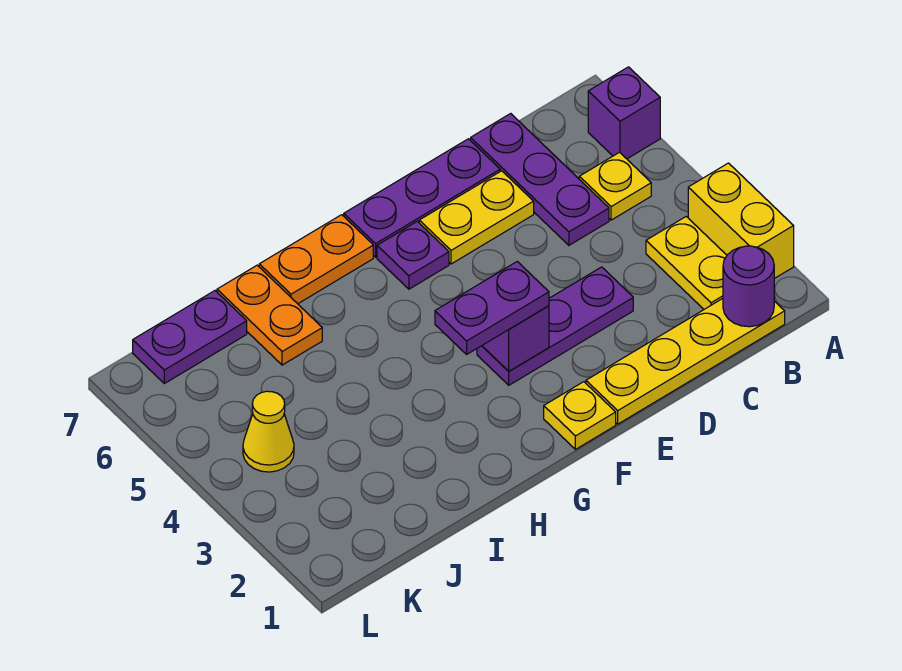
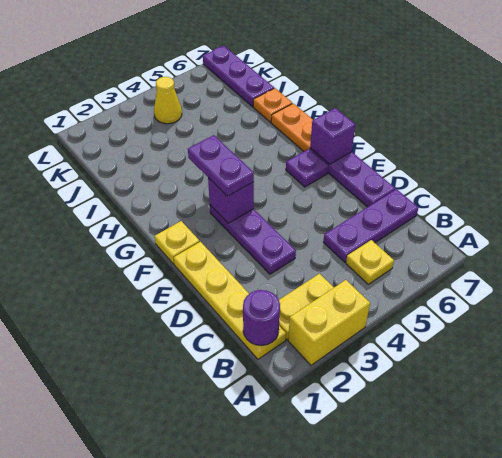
purple brick A6 level 1 -> purple brick F7 level 2
yellow plate D6:E6 level 1 -> none
orange plate I6:I7 level 1 -> orange plate I7 level 1
purple plate J7:K7 level 1 -> purple plate J7:L7 level 1

